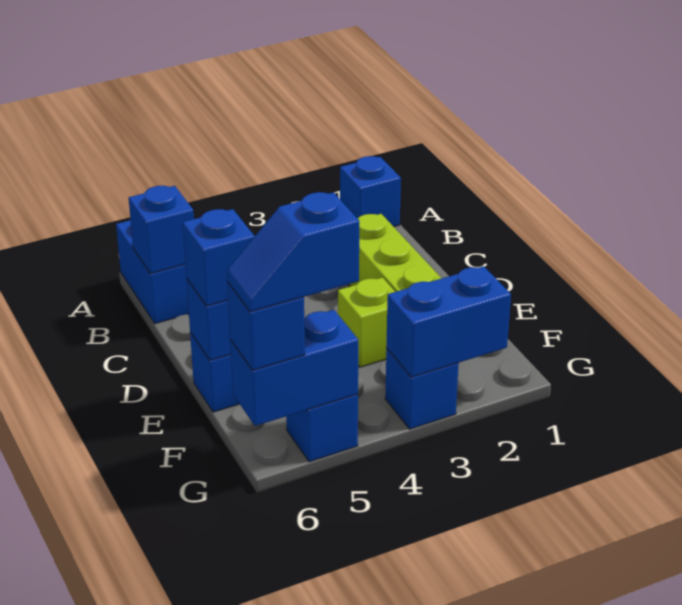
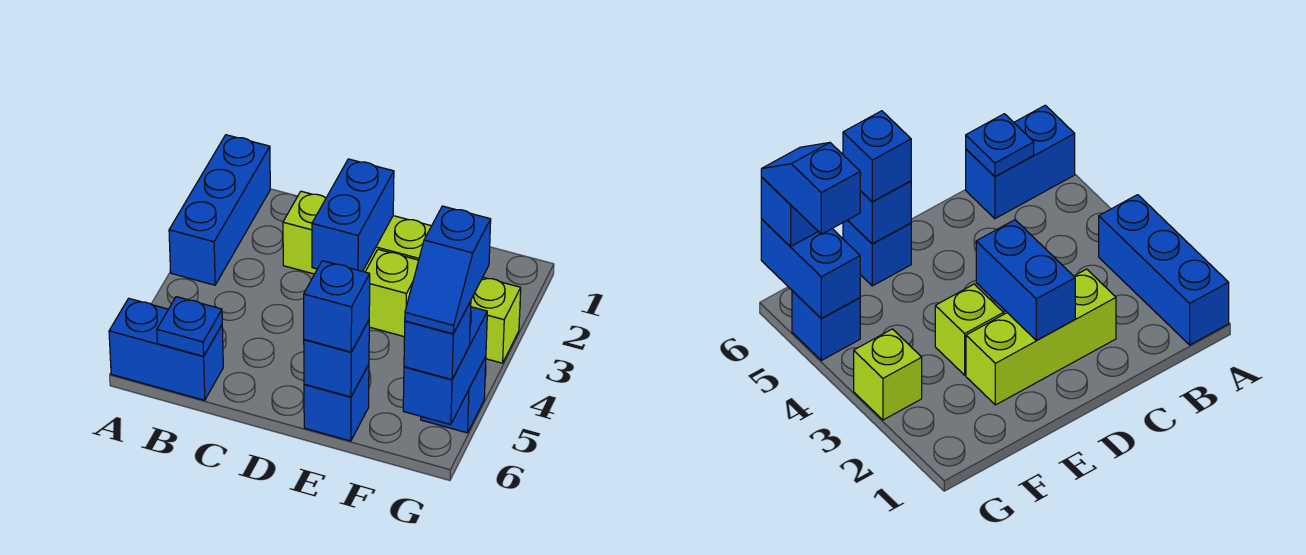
blue brick A1 level 1 -> blue brick A1:A3 level 1
blue brick B6 level 2 -> blue plate B6 level 2
blue brick G2:G3 level 2 -> blue brick D2:D3 level 2
blue brick G3 level 1 -> lime brick G3 level 1

